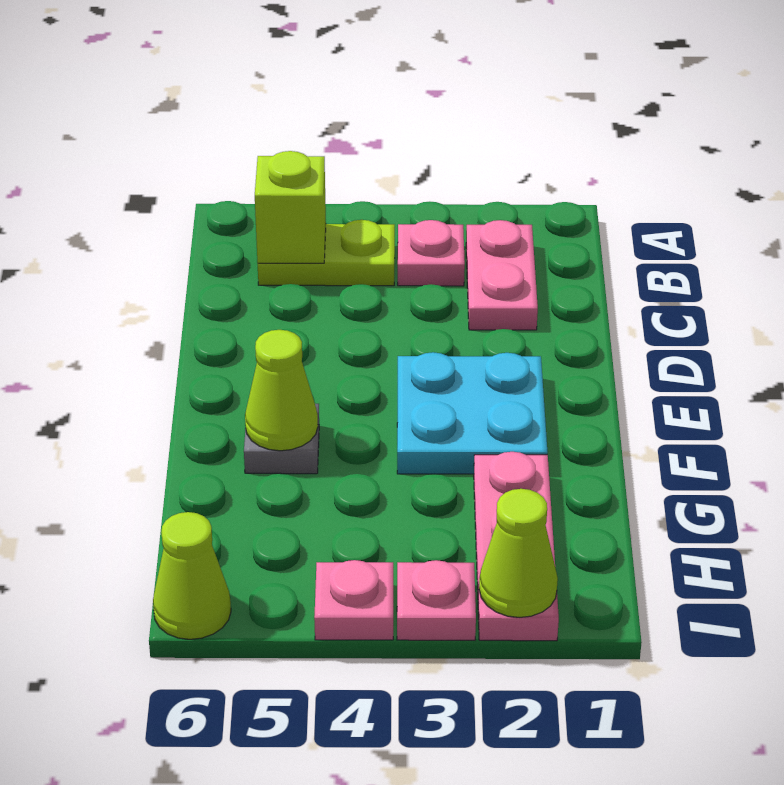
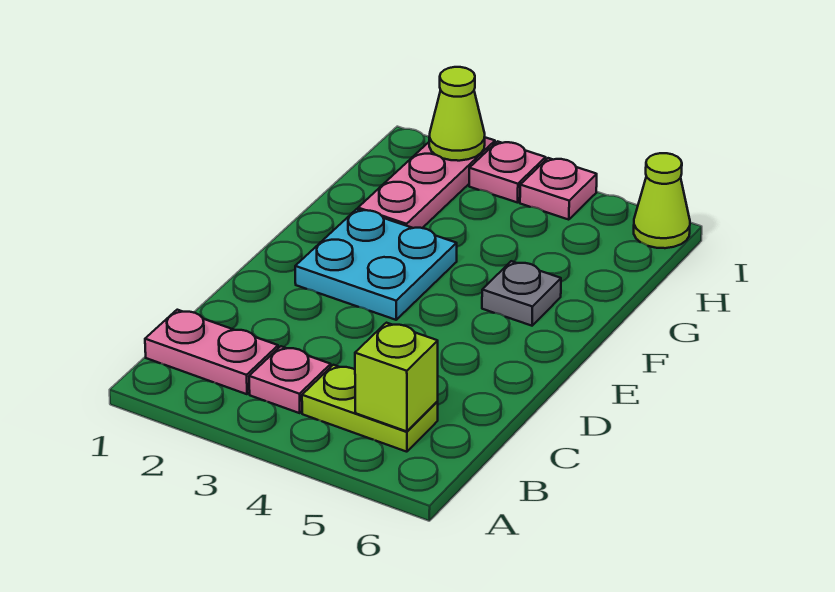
pink plate B2:C2 level 1 -> pink plate B1:B2 level 1
lime cone F5 level 2 -> none

